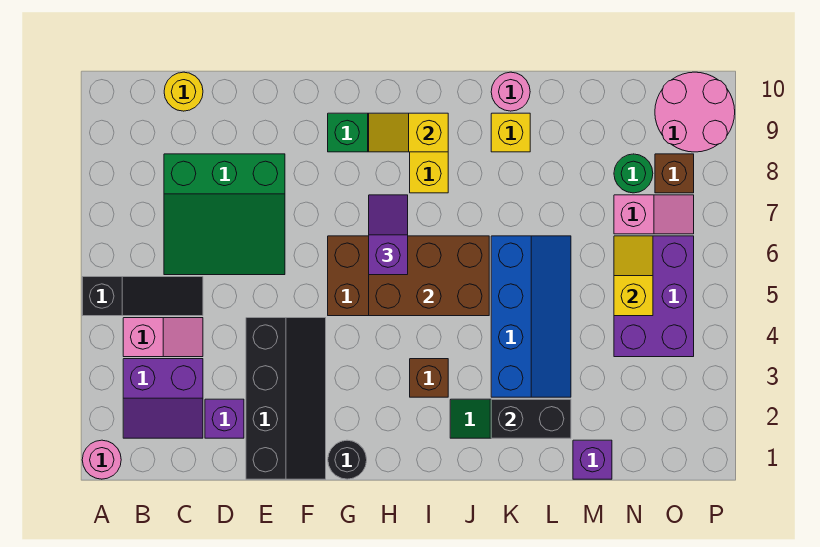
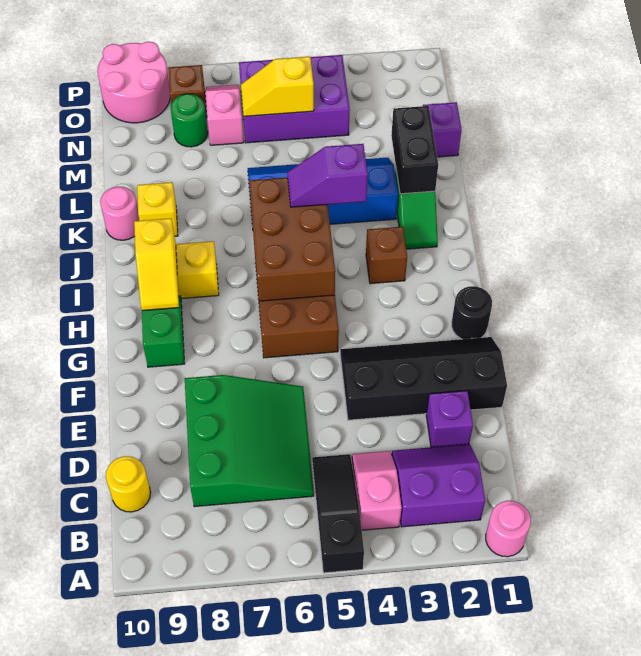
purple slope B2:C3 level 1 top 3 -> purple slope B2:C3 level 1 top B
purple slope H6:H7 level 3 top 6 -> purple slope J4:J5 level 3 top 4

